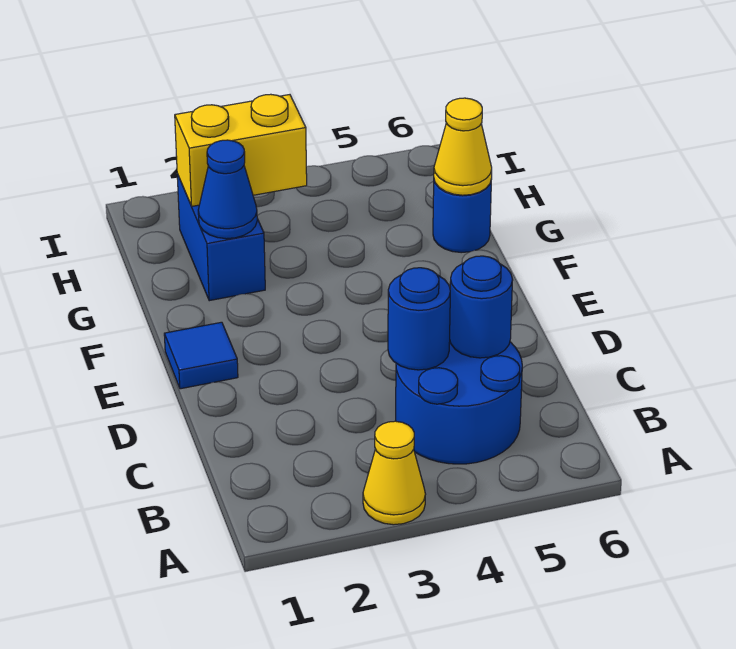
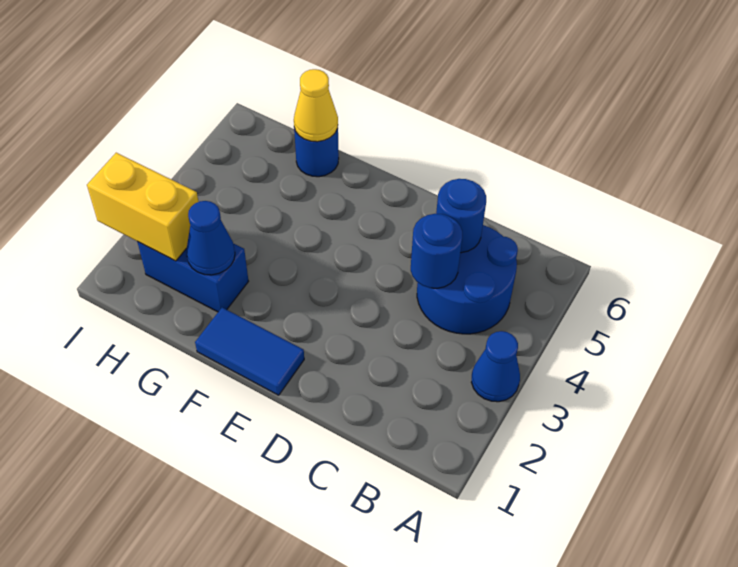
yellow cone A3 level 1 -> blue cone A3 level 1
blue tile E1 level 1 -> blue tile E1:F1 level 1
yellow brick H2:H3 level 2 -> yellow brick H2:I2 level 2

